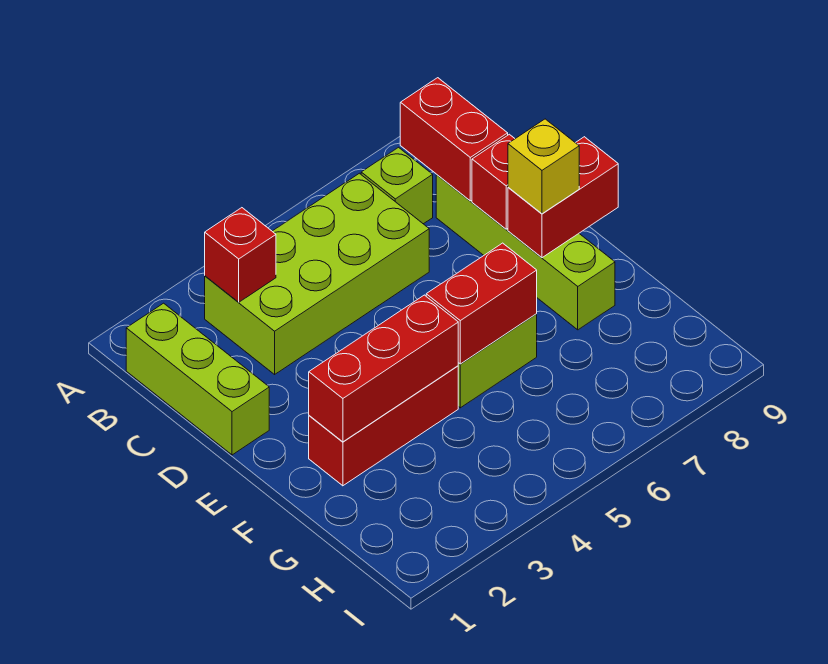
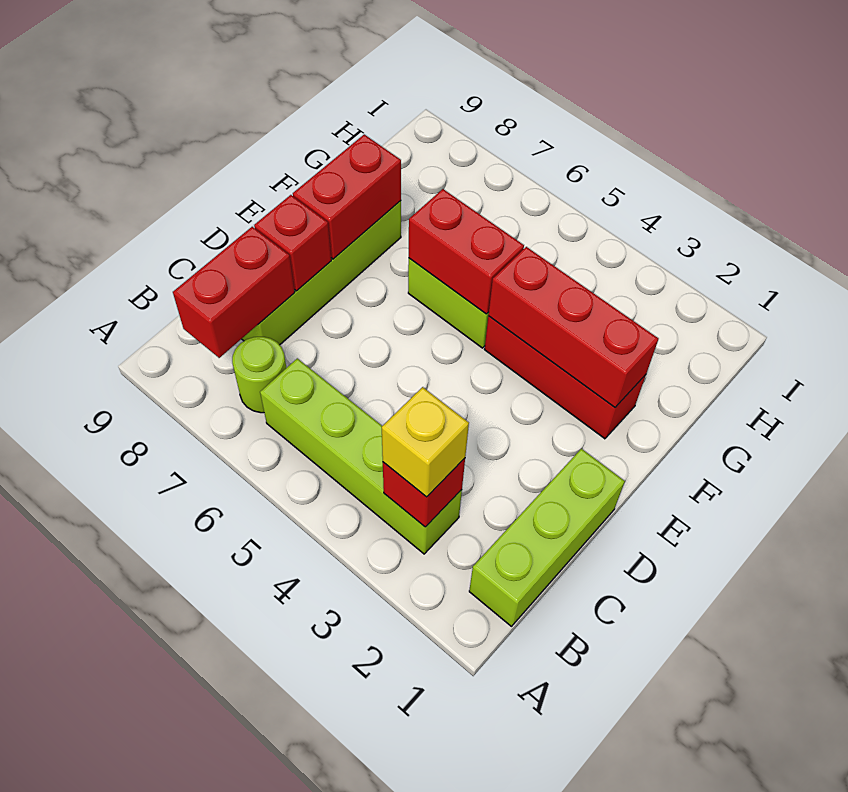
lime brick B3:C6 level 1 -> lime brick B3:B6 level 1
lime brick B7 level 1 -> lime round brick B7 level 1
red brick E8:E9 level 2 -> red brick E8:F8 level 2
yellow brick E8 level 3 -> yellow brick B3 level 3

